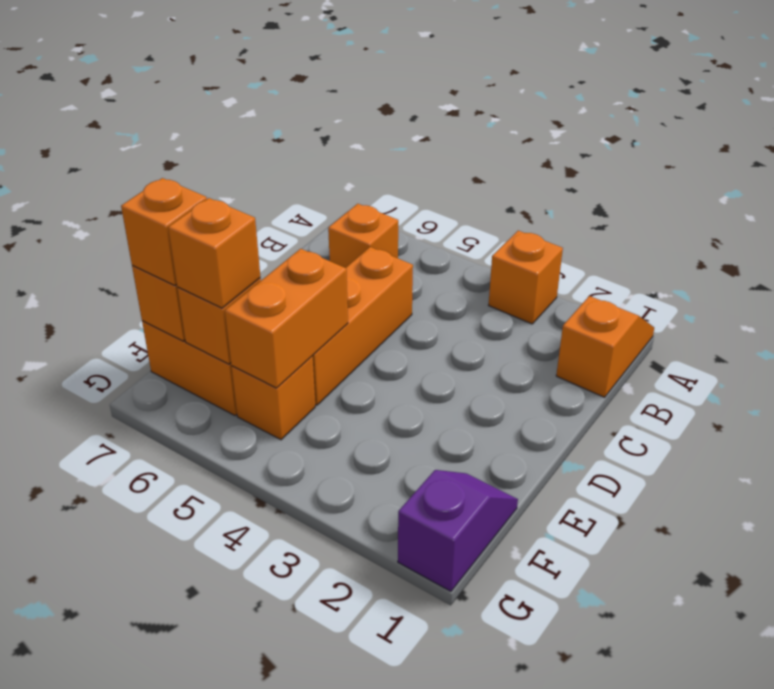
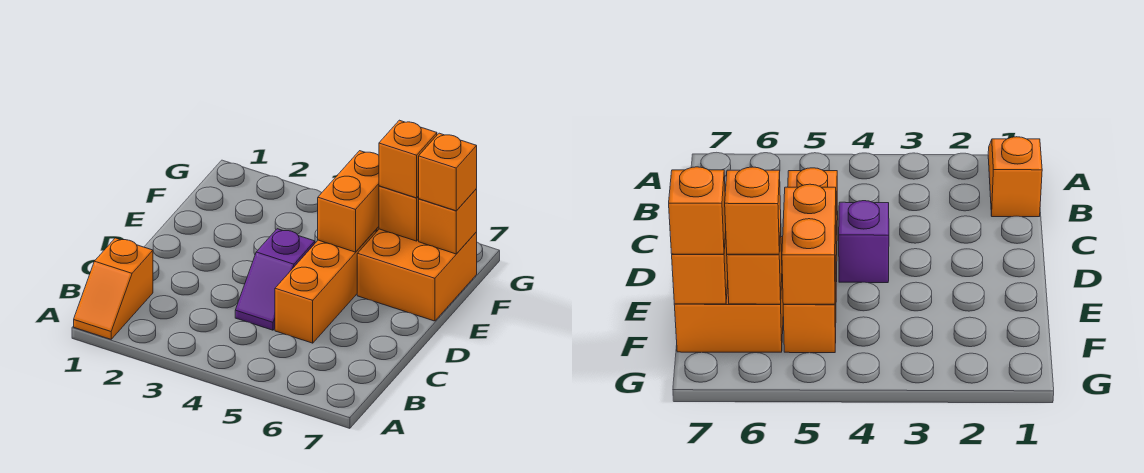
orange brick A3 level 1 -> none
orange brick B6 level 1 -> none
purple slope F1:G1 level 1 top G -> purple slope C4:D4 level 1 top D

